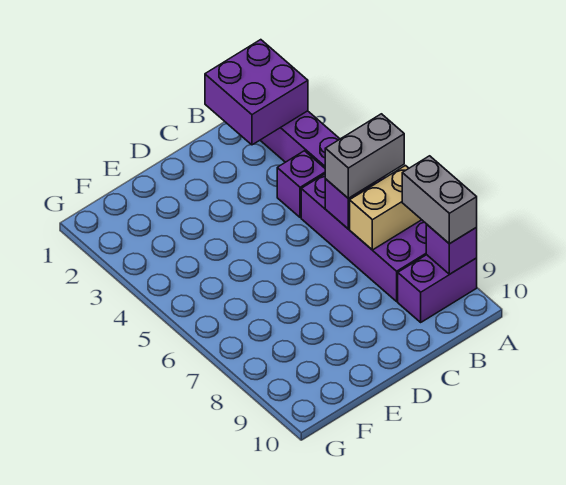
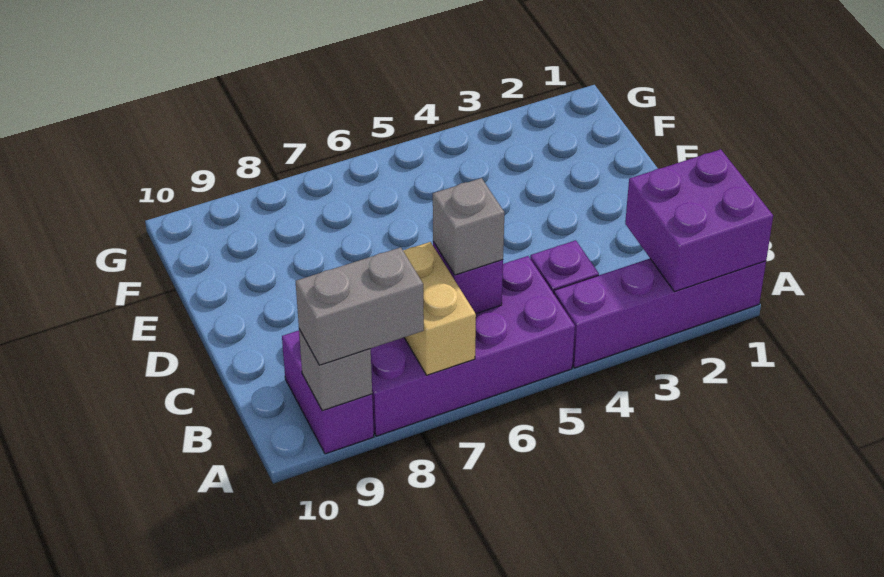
grey brick A6:B6 level 3 -> grey brick B6 level 3
purple brick A9 level 2 -> grey brick A9 level 2

